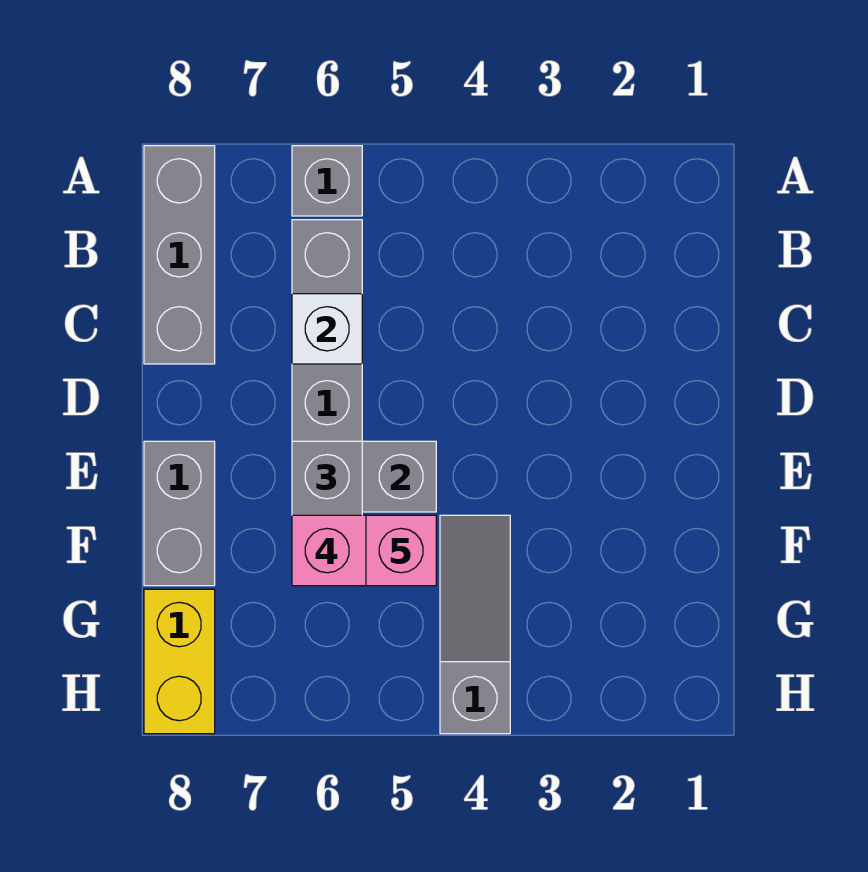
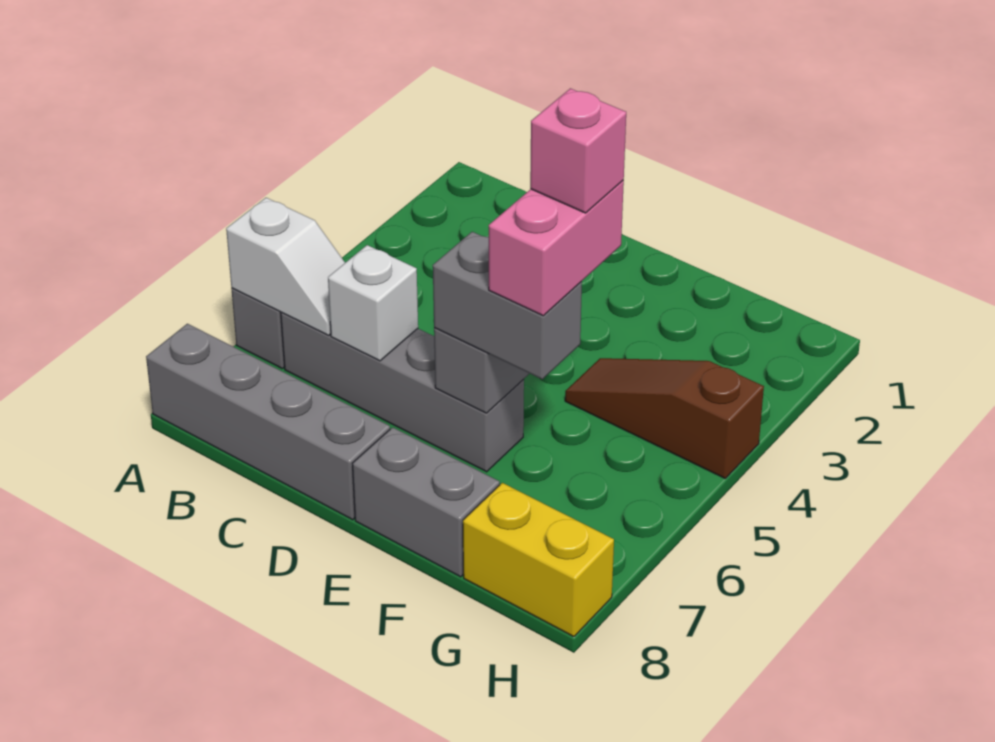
none -> white slope A6:B6 level 2 top A
grey brick A8:C8 level 1 -> grey brick A8:D8 level 1
grey slope F4:H4 level 1 top H -> brown slope F4:H4 level 1 top H

